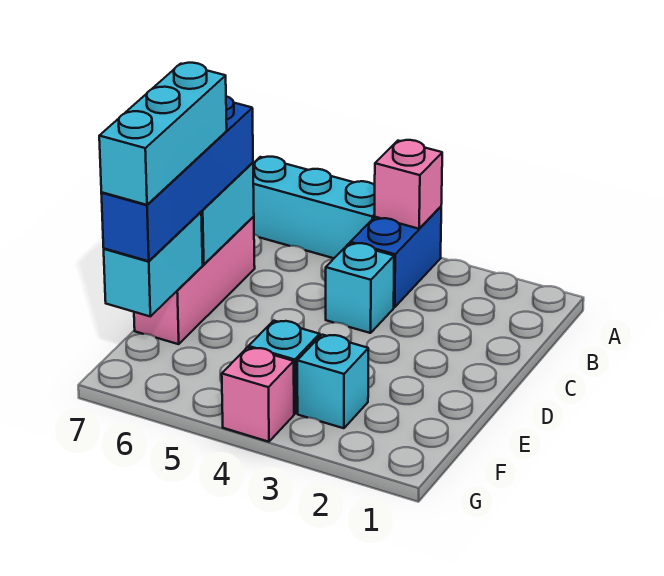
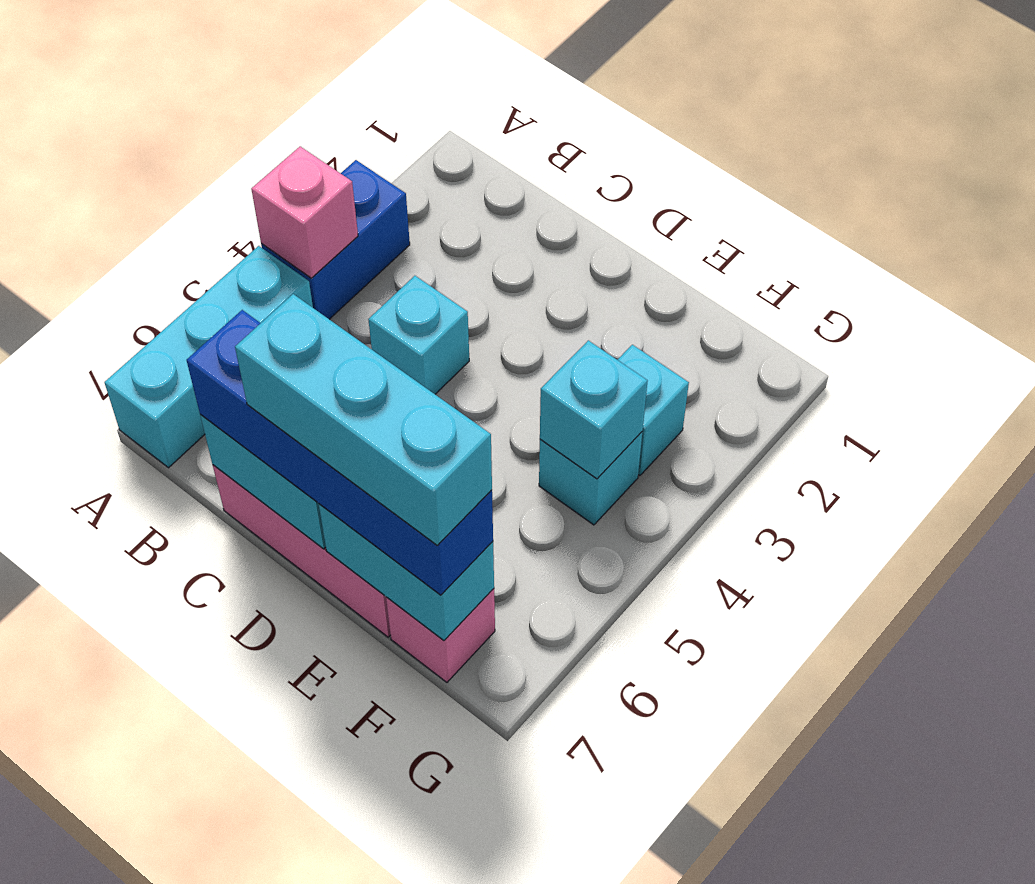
blue brick A4:B4 level 1 -> blue brick A3:A4 level 1
none -> cyan brick F4 level 2
pink brick G4 level 1 -> pink brick F7 level 1

